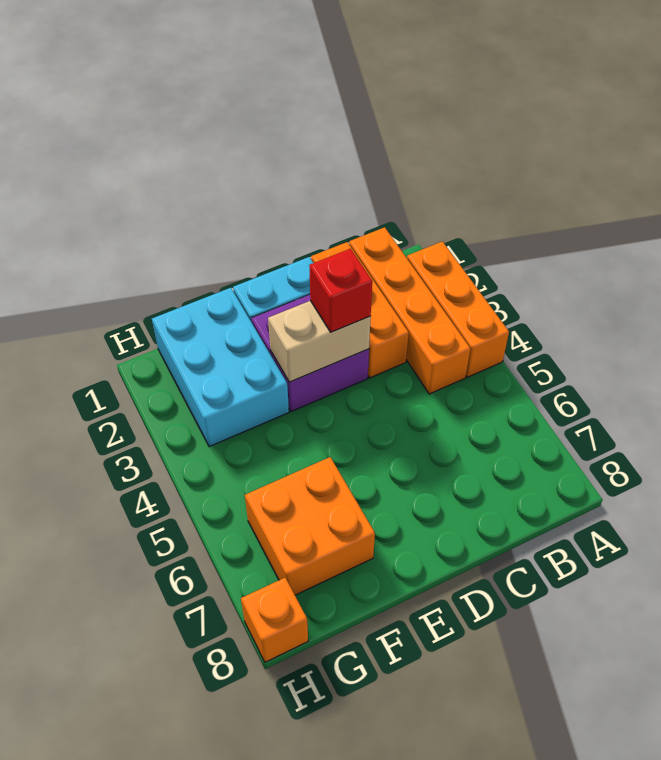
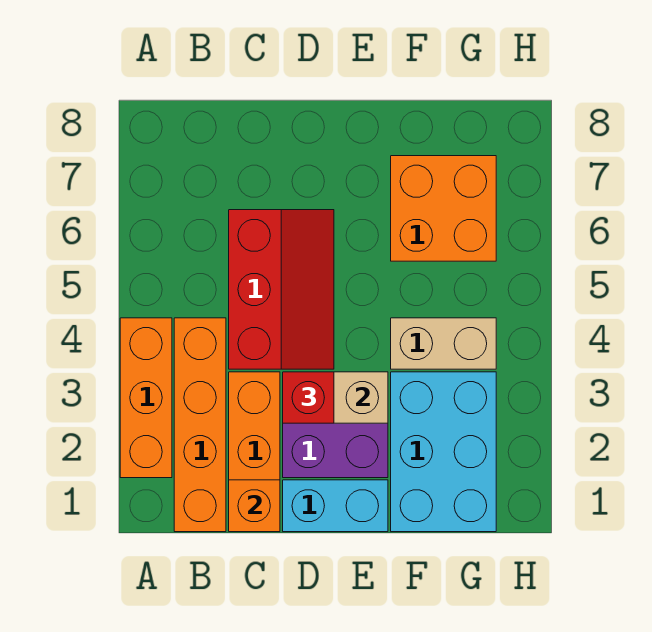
none -> red slope C4:D6 level 1 top C
none -> tan brick F4:G4 level 1
orange brick H8 level 1 -> orange brick C1 level 2

